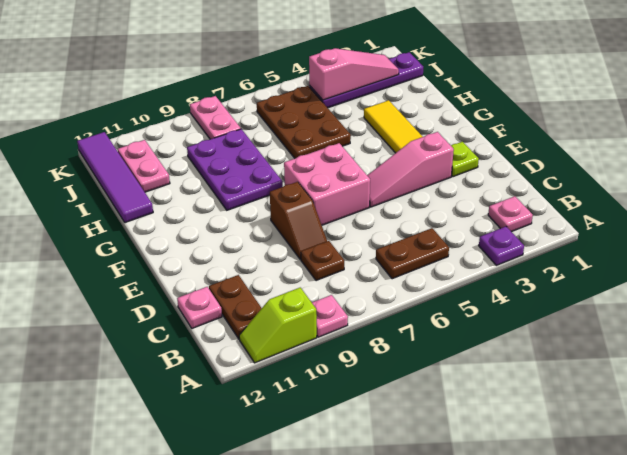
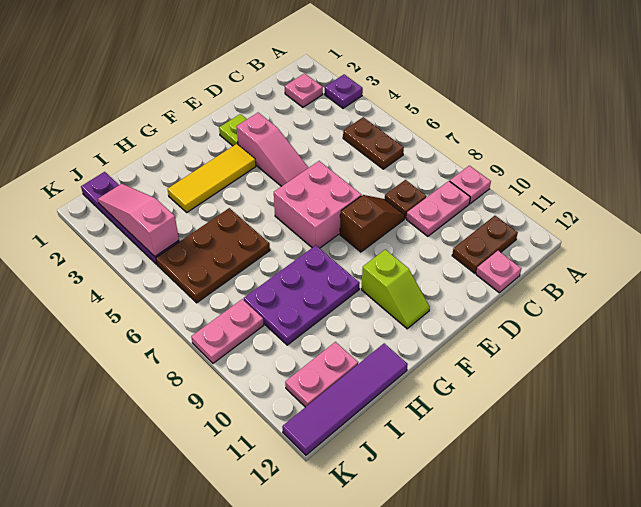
lime slope A10:A11 level 1 top 10 -> lime slope F10:F11 level 1 top 10
none -> pink plate B9:C9 level 1

